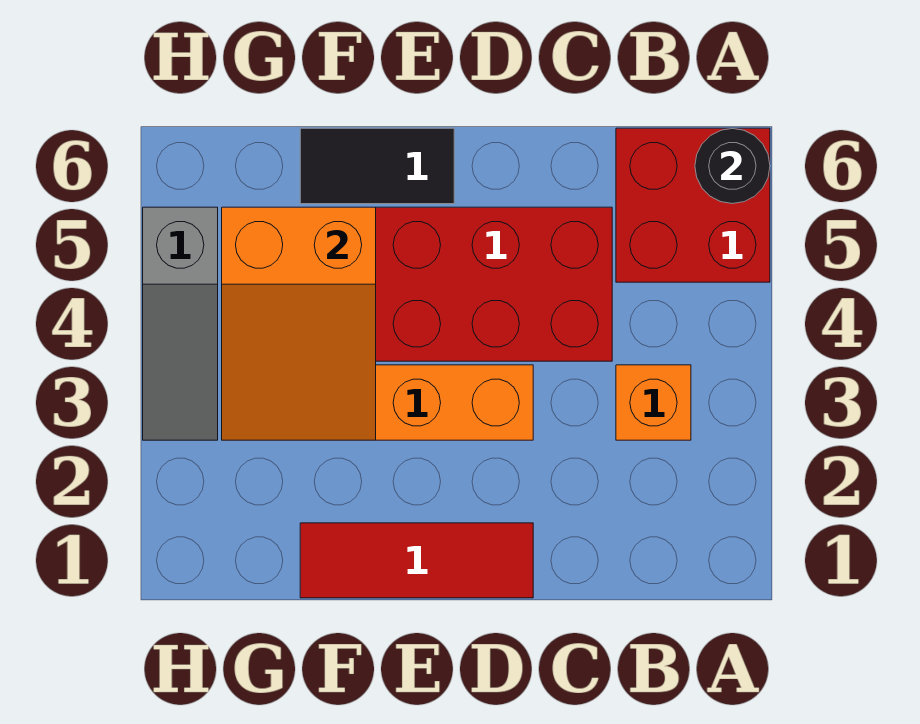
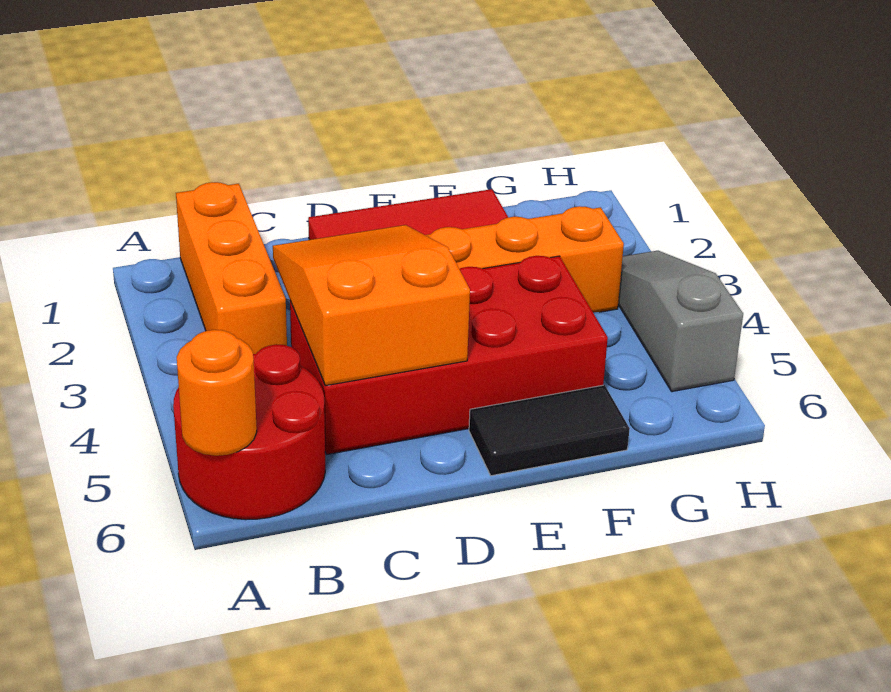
red brick A5:B6 level 1 -> red round brick A5:B6 level 1
black round brick A6 level 2 -> orange round brick A6 level 2
orange brick B3 level 1 -> orange brick B1:B3 level 1
orange slope F3:G5 level 2 top 5 -> orange slope C3:D5 level 2 top 5

